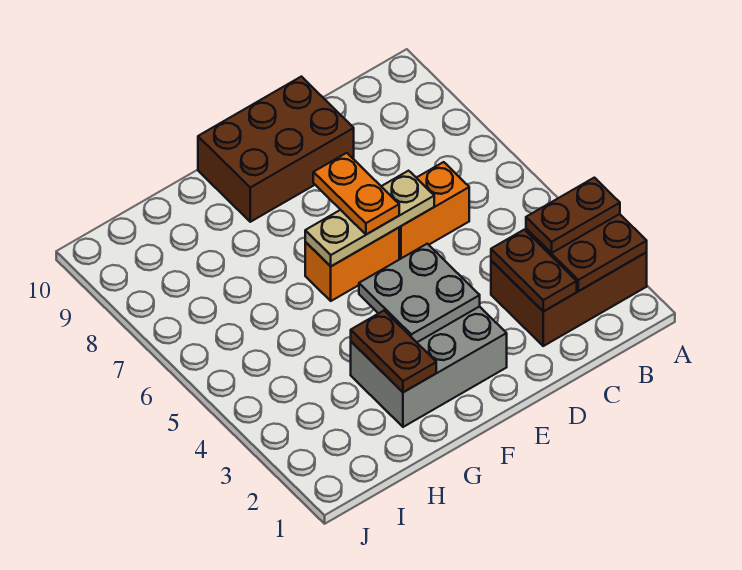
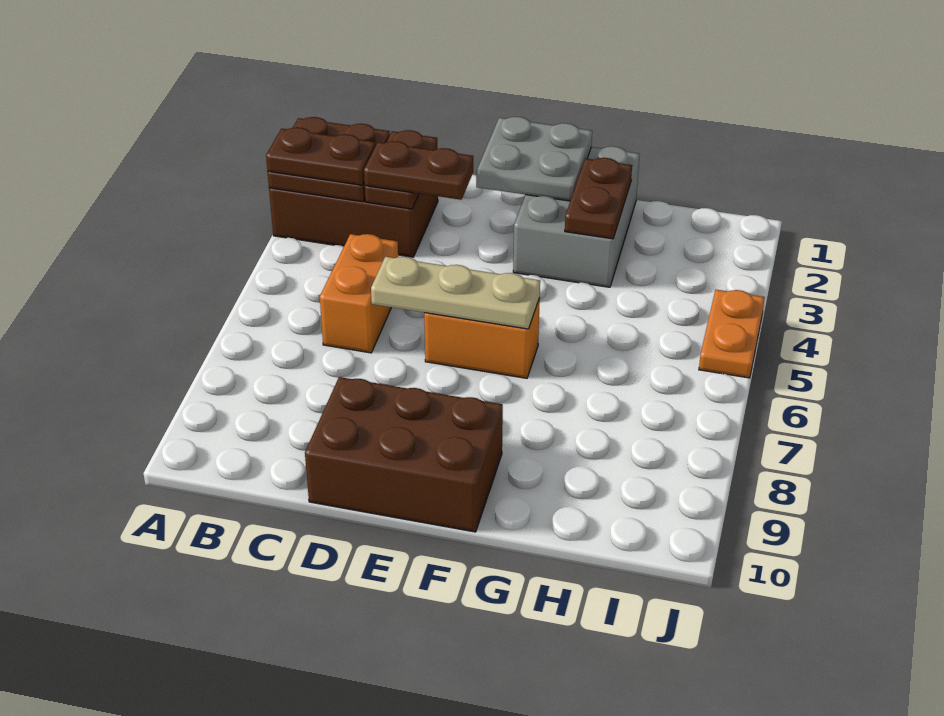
none -> brown plate C3:D3 level 3
orange brick C6:D6 level 1 -> orange brick C5:C6 level 1
grey brick E2:G3 level 1 -> grey brick F1:G3 level 1
grey plate E3:F4 level 2 -> grey plate E1:F2 level 2
orange plate E6:E7 level 3 -> orange plate J4:J5 level 1

